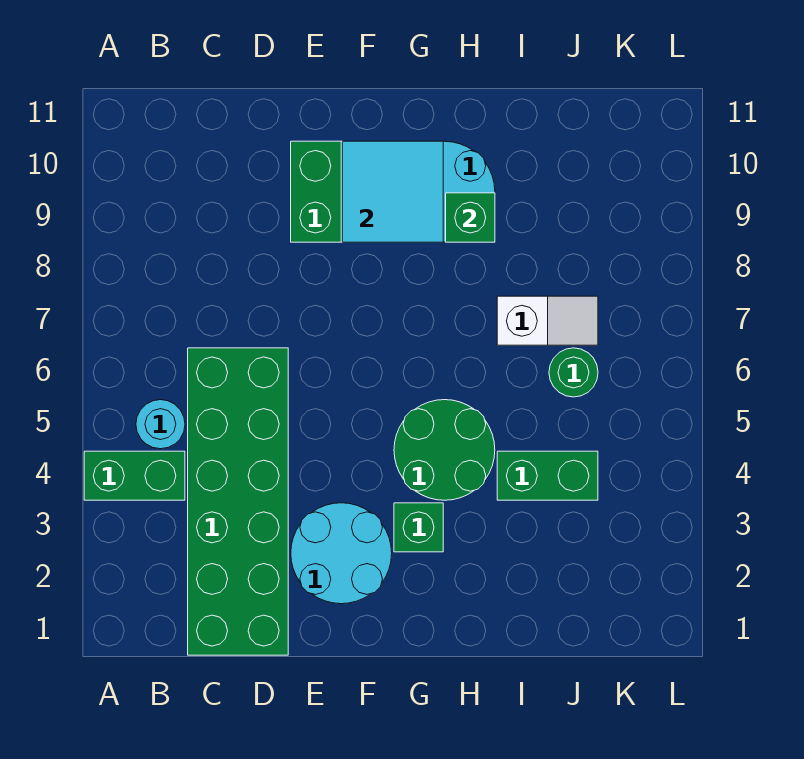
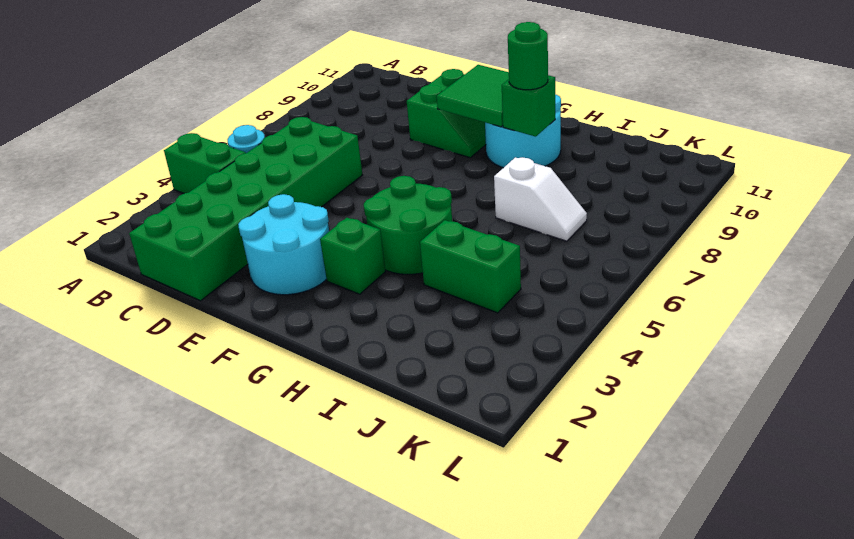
cyan tile F9:G10 level 2 -> green tile F9:G10 level 2
green round brick J6 level 1 -> green round brick H9 level 3

